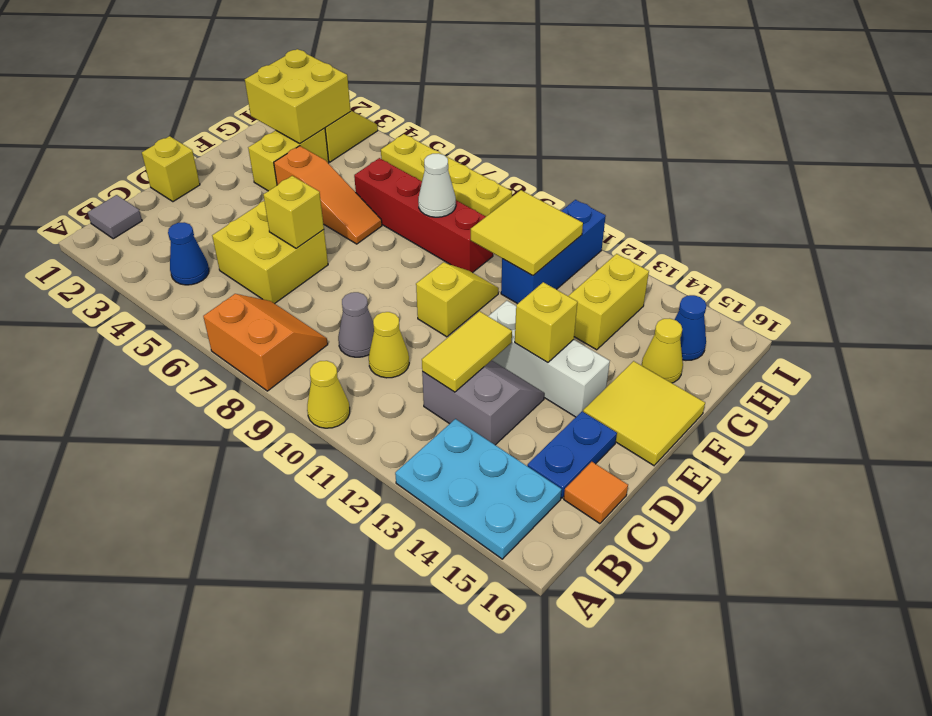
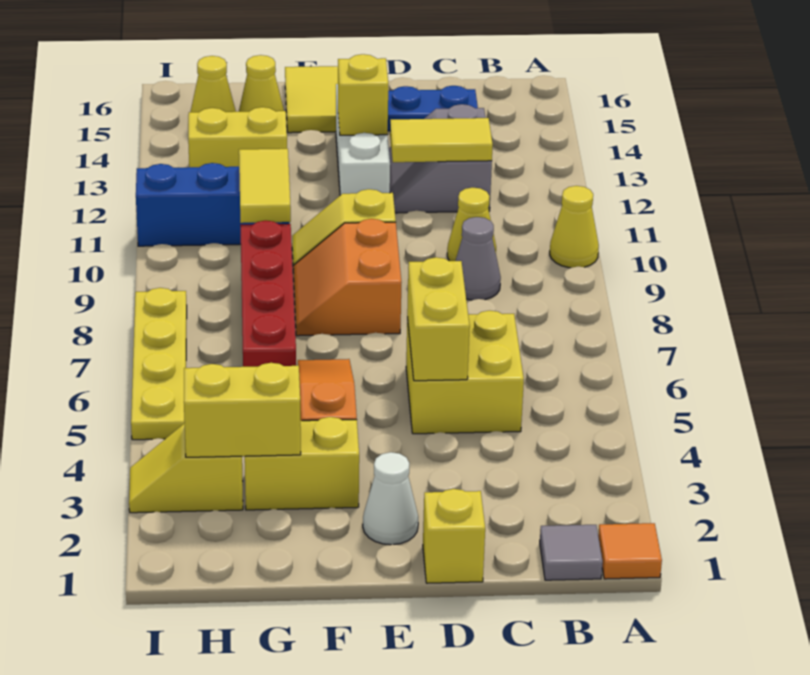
orange slope A7:B8 level 1 top A -> orange slope E8:F9 level 1 top E
cyan plate A13:B15 level 1 -> none
blue cone B4 level 1 -> none
orange tile C16 level 1 -> orange tile A1 level 1
yellow brick D6 level 2 -> yellow brick D5:D6 level 2
yellow brick G2:H3 level 2 -> yellow brick G3:H3 level 2
white cone G8 level 2 -> white cone E2 level 1
yellow tile G10:H11 level 2 -> yellow tile G10:G11 level 2
blue cone H15 level 1 -> yellow cone H15 level 1

